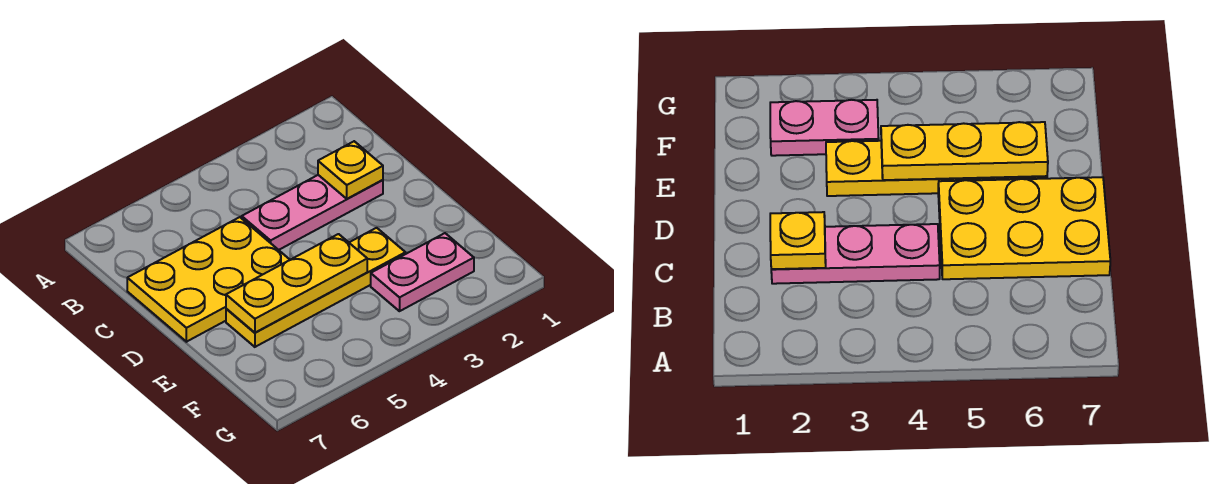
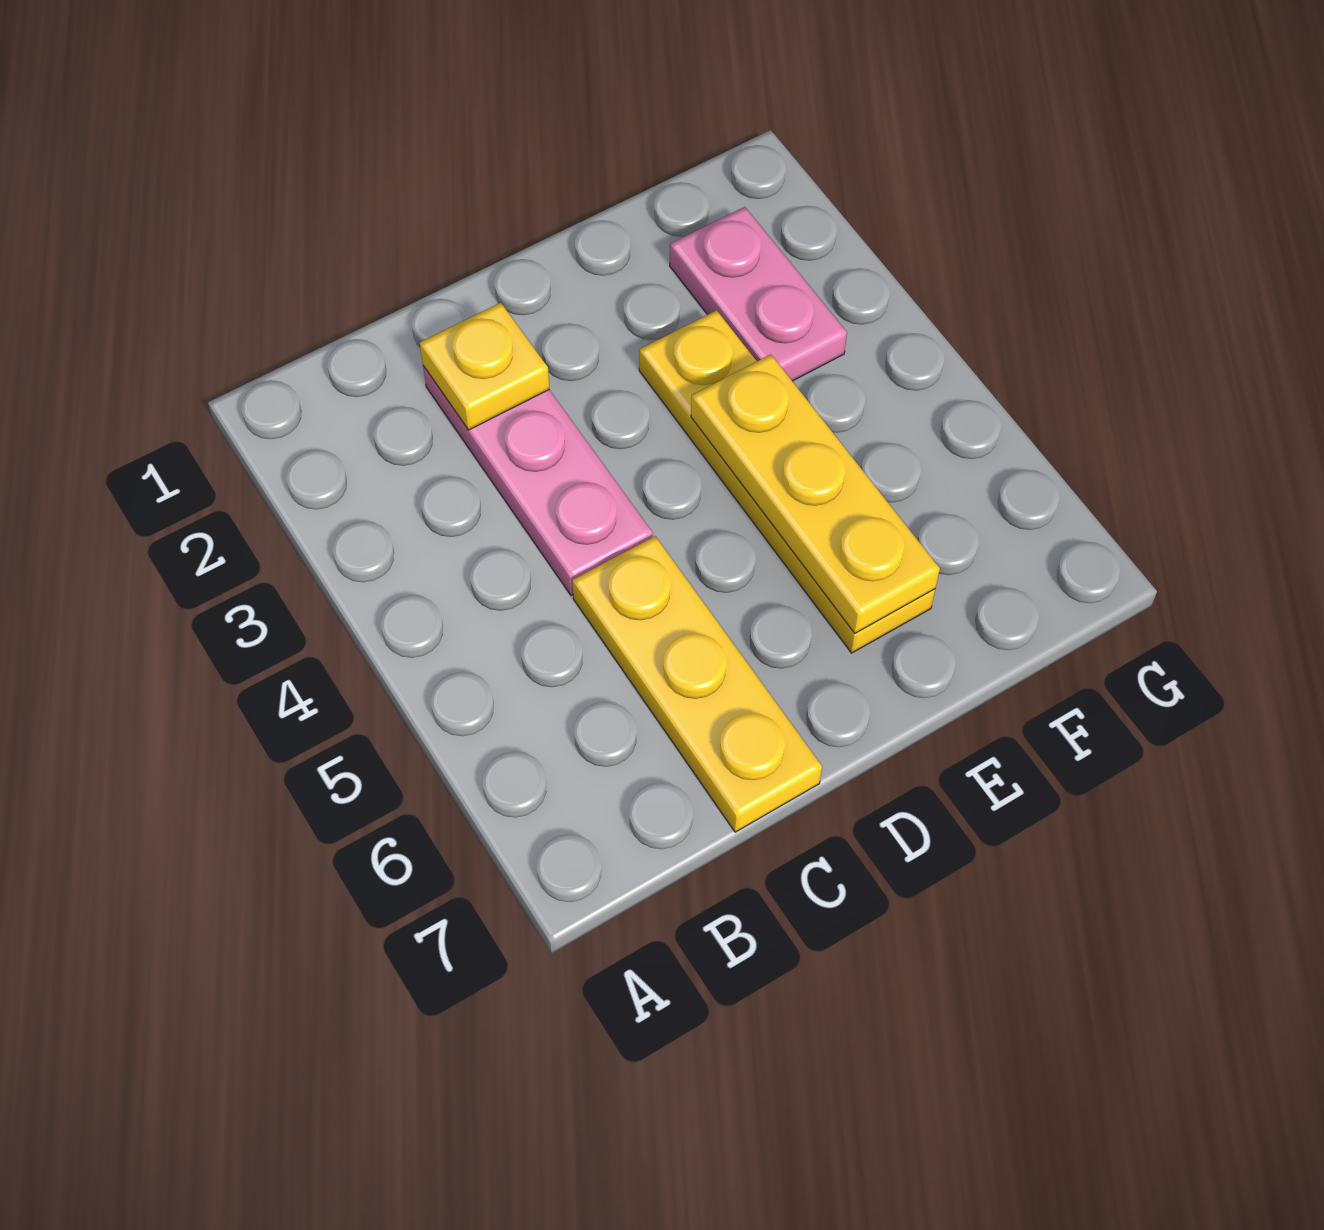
yellow plate C5:D7 level 1 -> yellow plate C5:C7 level 1

